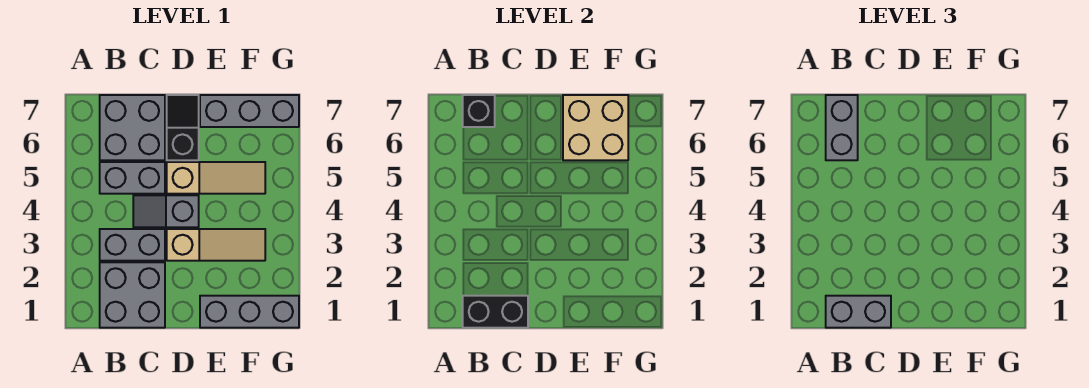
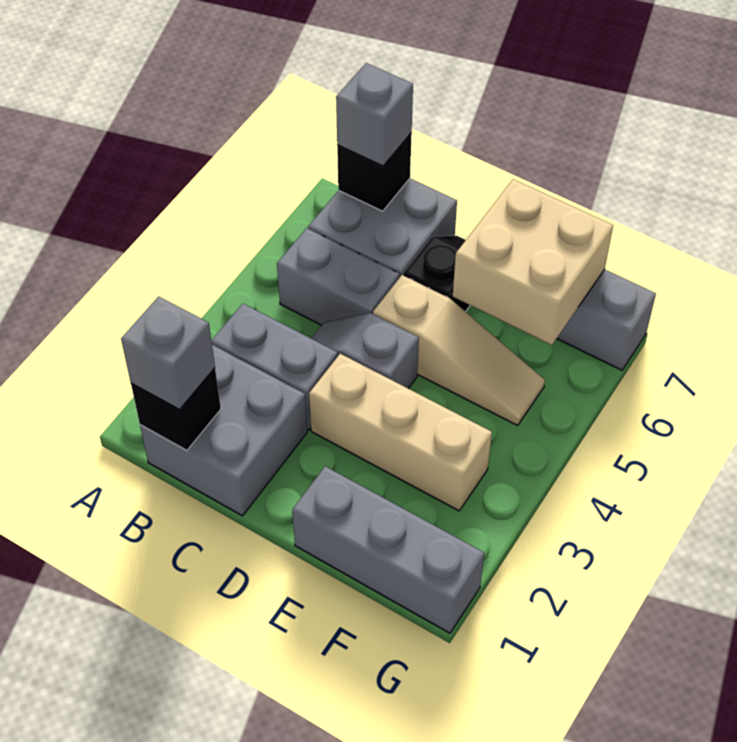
black brick B1:C1 level 2 -> black brick B1 level 2
grey brick B1:C1 level 3 -> grey brick B1 level 3
grey brick B6:B7 level 3 -> grey brick B7 level 3
tan slope D3:F3 level 1 top D -> tan brick D3:F3 level 1

